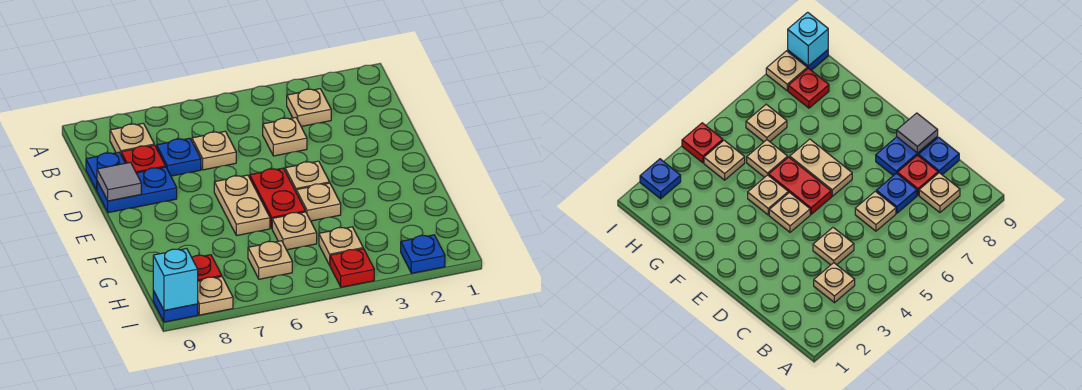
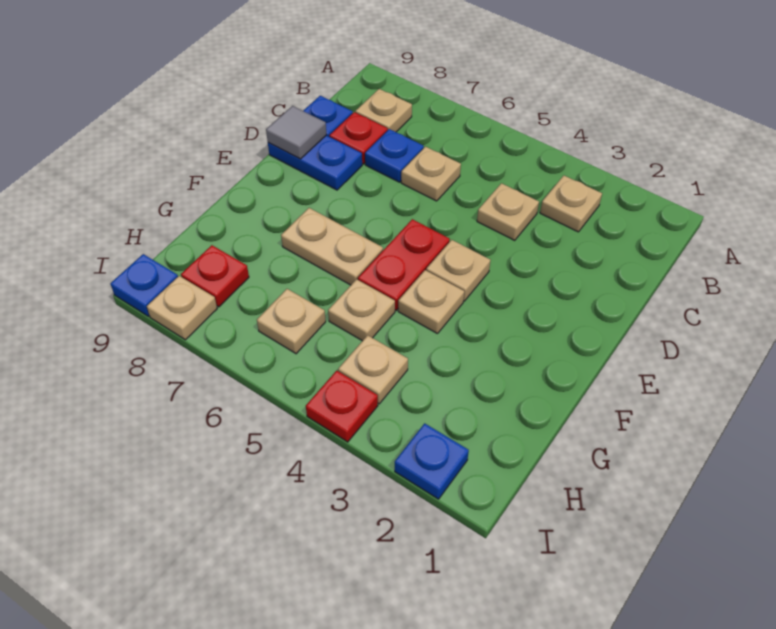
tan plate E6:F6 level 1 -> tan plate F6:F7 level 1
cyan brick I9 level 2 -> none

